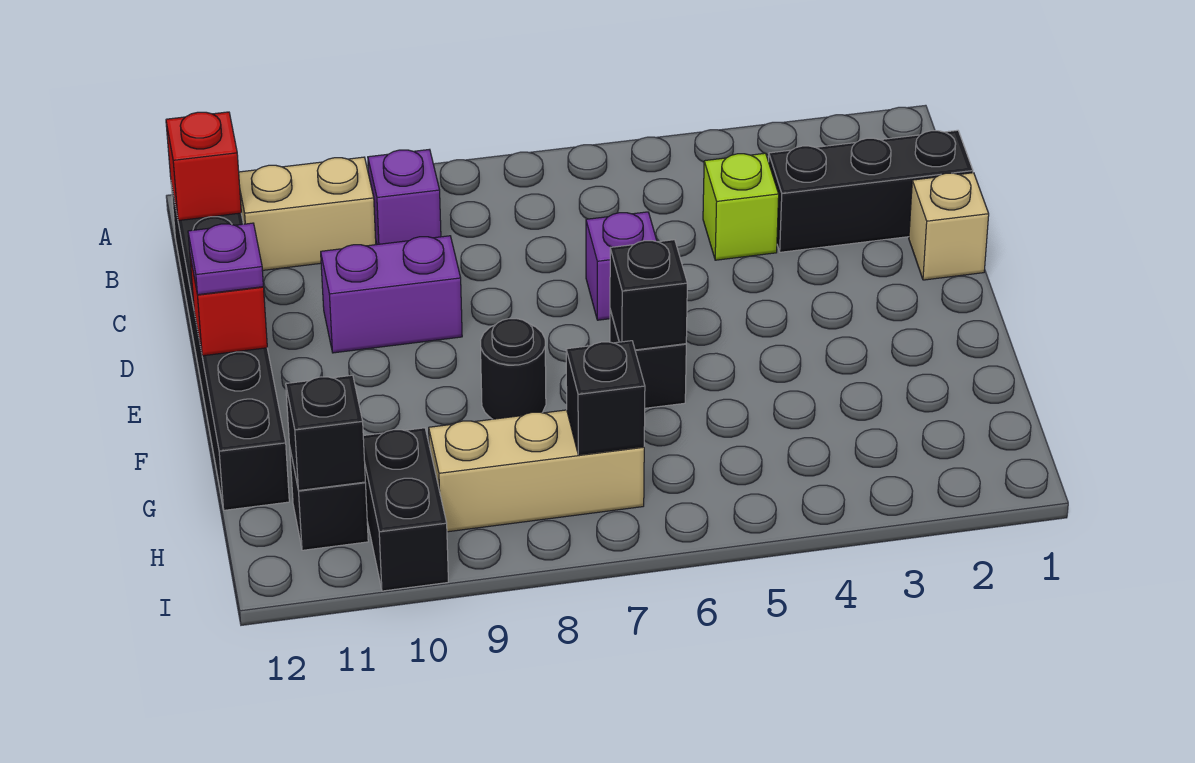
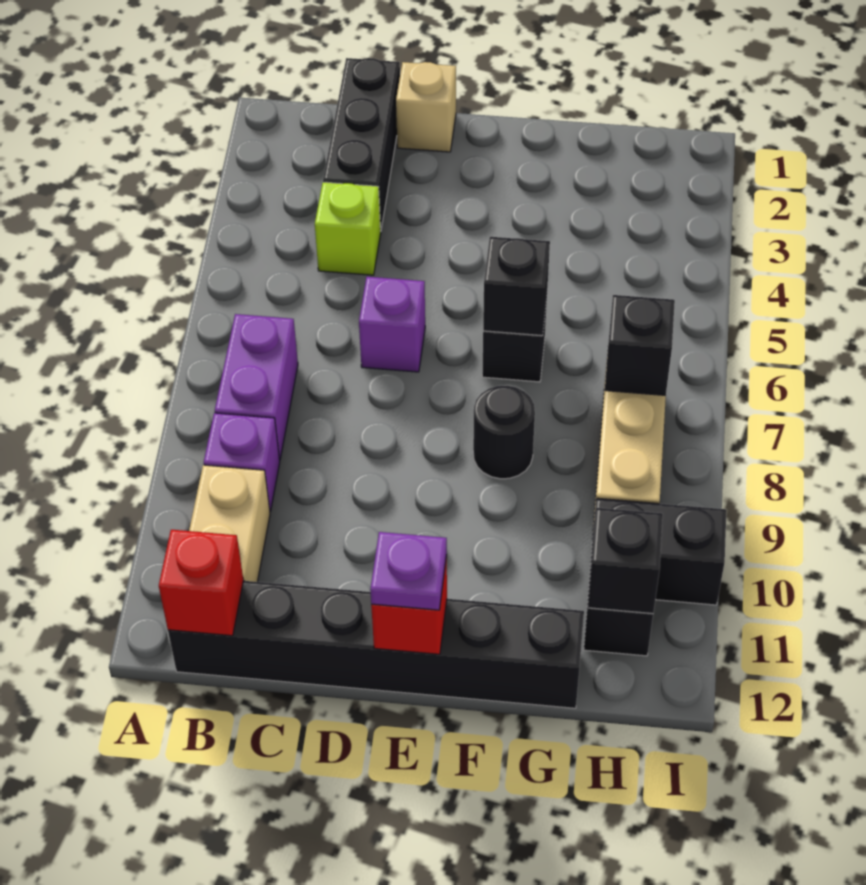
purple brick D9:D10 level 1 -> purple brick B7:B8 level 1

